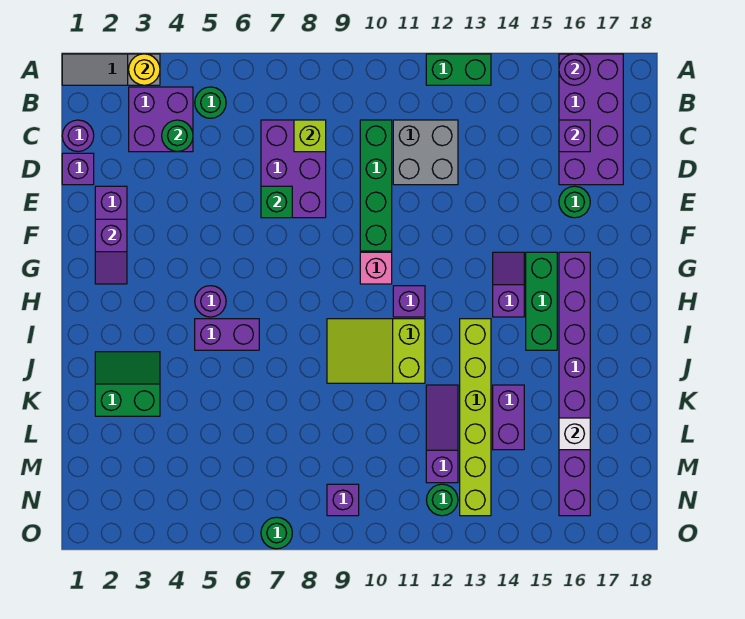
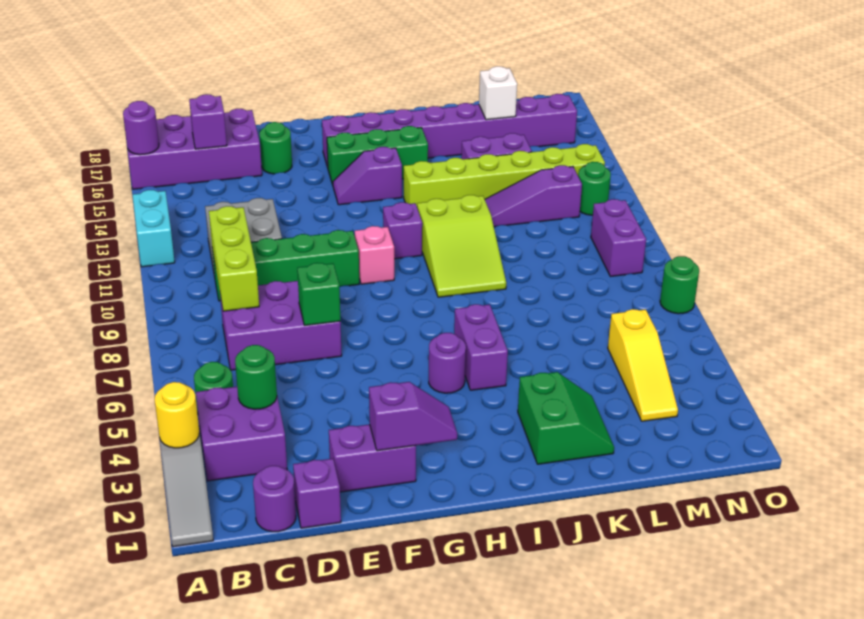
green brick A12:A13 level 1 -> cyan brick A12:A13 level 1
lime brick C8 level 2 -> lime brick C8:C10 level 2
green slope J2:K3 level 1 top K -> green slope J2:K3 level 1 top J
none -> yellow slope M3:M5 level 1 top 5
purple brick N9 level 1 -> purple brick N9:N10 level 1

